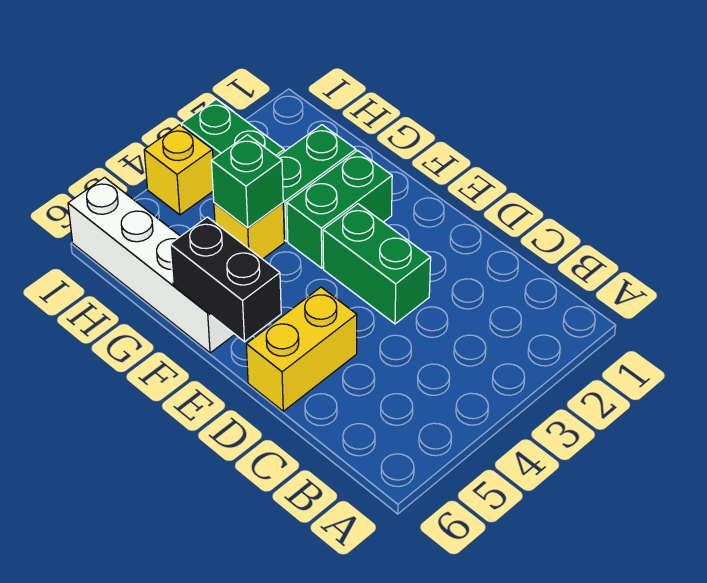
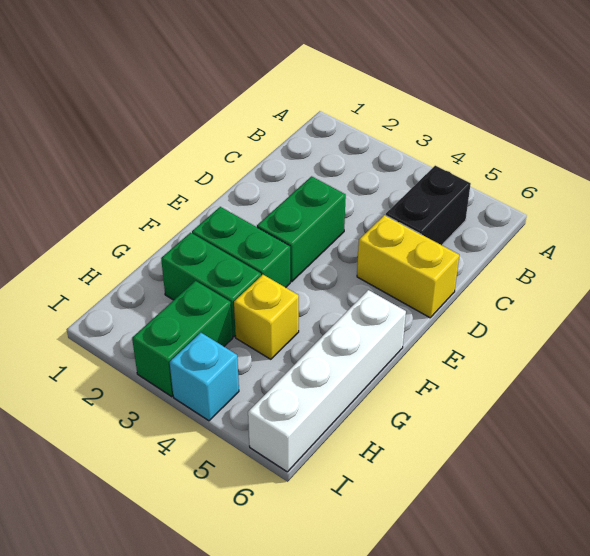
black brick E6:F6 level 2 -> black brick B5:C5 level 1
green brick G4 level 2 -> none
yellow brick I4 level 1 -> cyan brick I4 level 1

